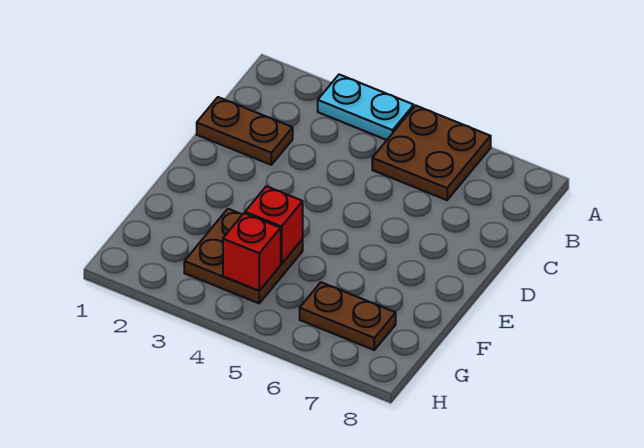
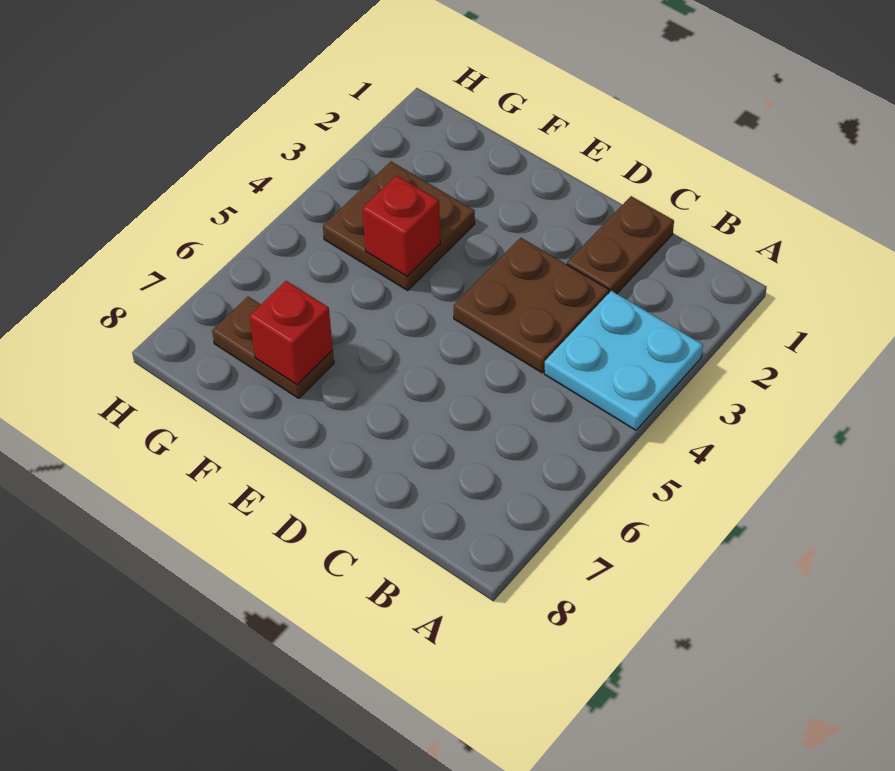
cyan plate A3:A4 level 1 -> cyan plate A3:B4 level 1
brown plate A5:B6 level 1 -> brown plate C3:D4 level 1
red brick G4 level 2 -> red brick F7 level 2
brown plate G6:G7 level 1 -> brown plate F7:G7 level 1

